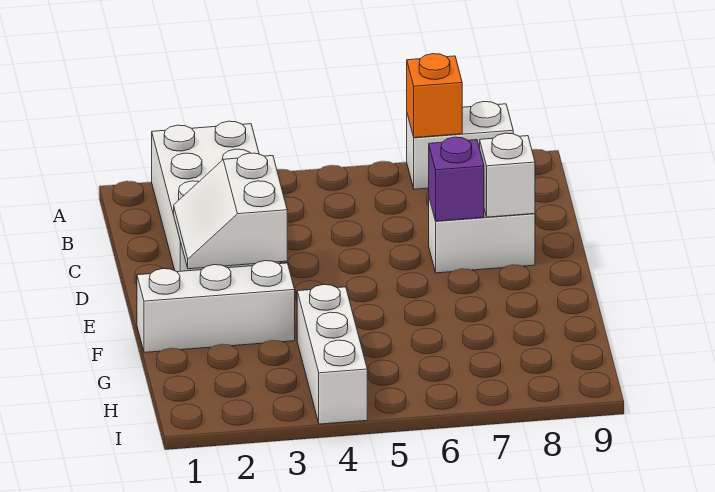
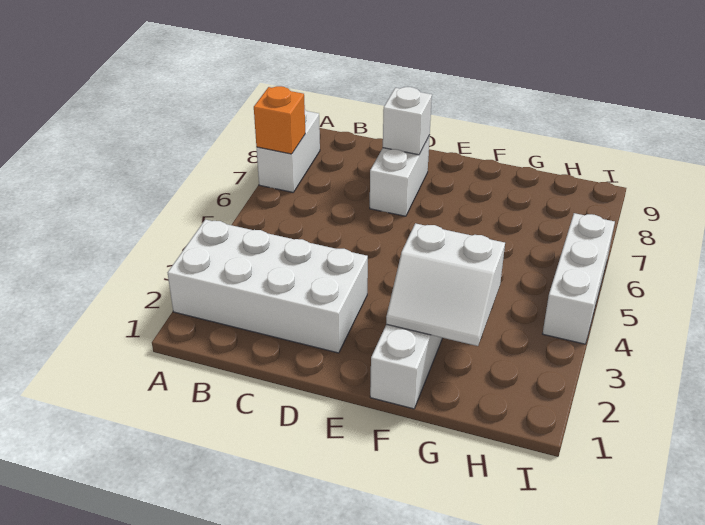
white slope D2:E3 level 2 top 3 -> white slope F2:G3 level 2 top 3
purple brick D7 level 2 -> none
white brick G4:I4 level 1 -> white brick I4:I6 level 1

